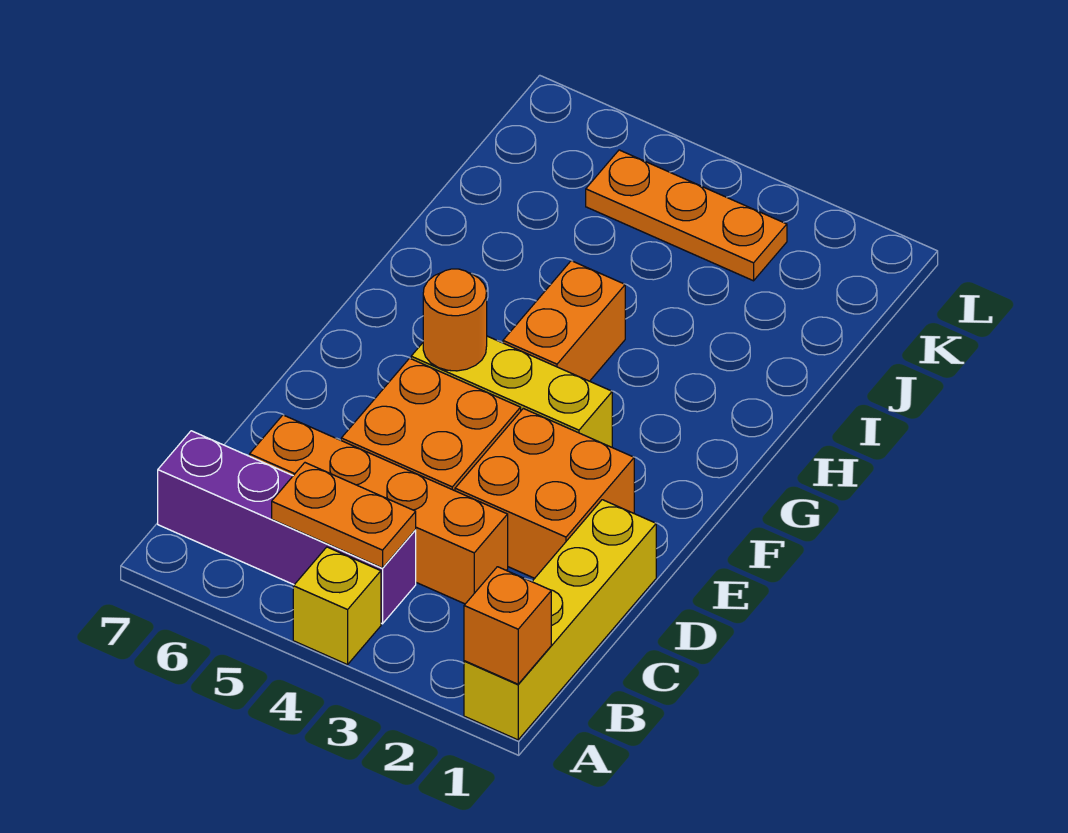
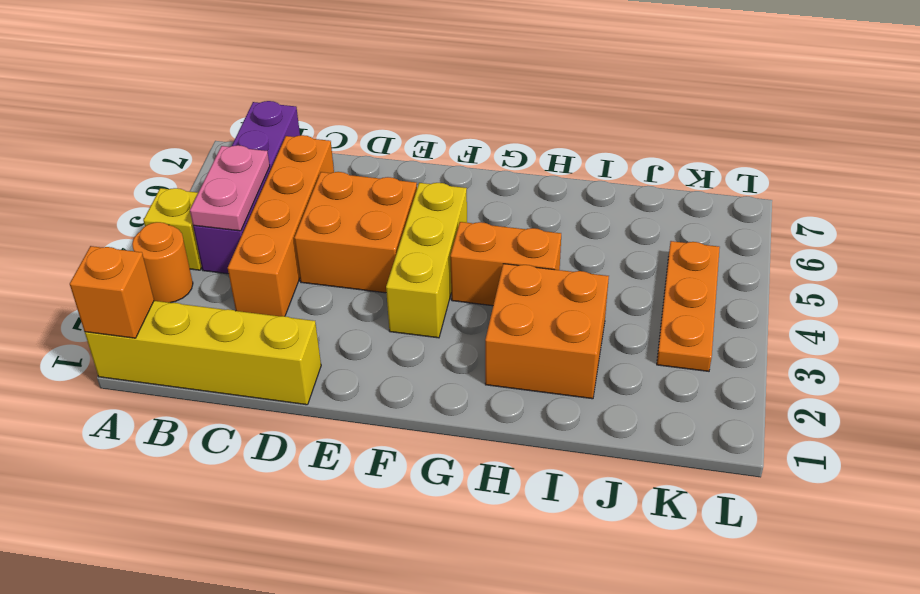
orange plate B4:B5 level 2 -> pink plate B4:B5 level 2
orange brick D2:E3 level 1 -> orange brick H2:I3 level 1
orange round brick F5 level 2 -> orange round brick A3 level 1

